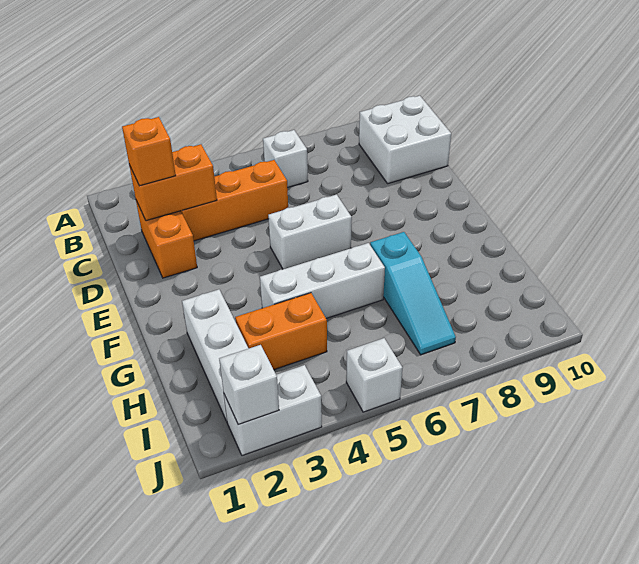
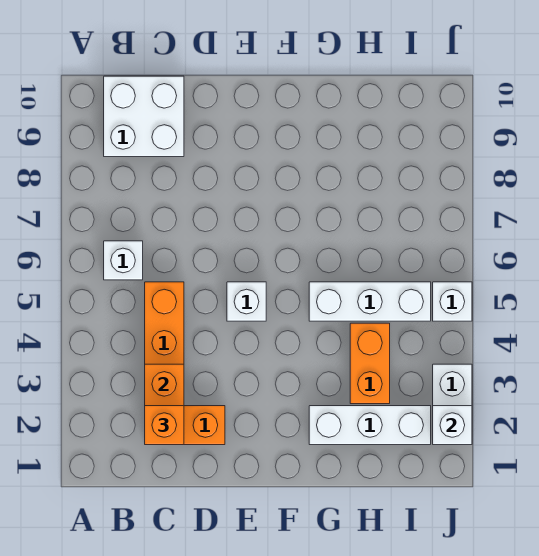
white brick E5:E6 level 1 -> white brick E5 level 1
white brick G4:G6 level 1 -> white brick G5:I5 level 1
cyan slope G7:I7 level 1 top G -> none

